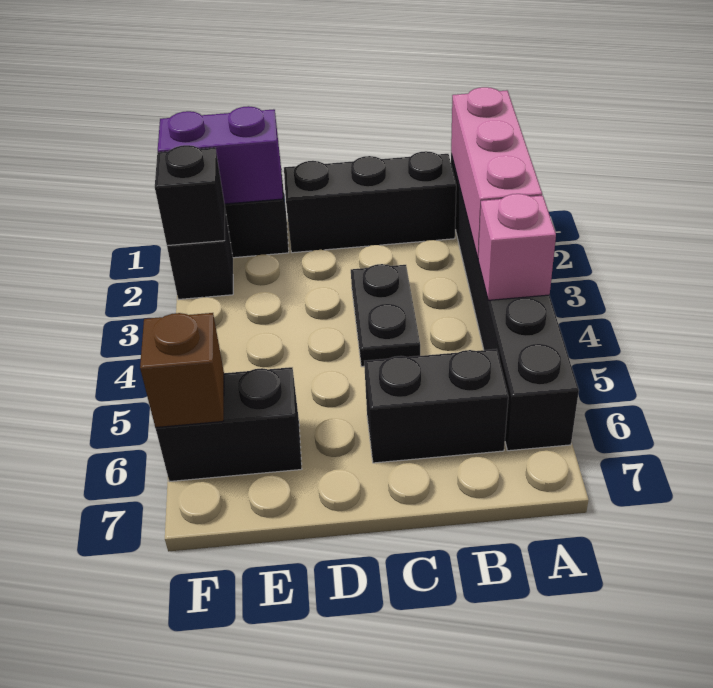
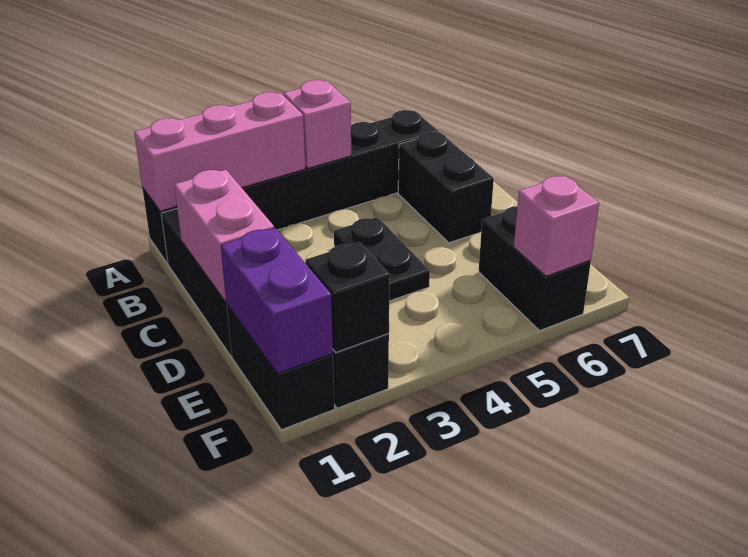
none -> pink brick C1:D1 level 2
black plate C3:C4 level 1 -> black plate C4:D4 level 1
brown brick F6 level 2 -> pink brick F6 level 2

